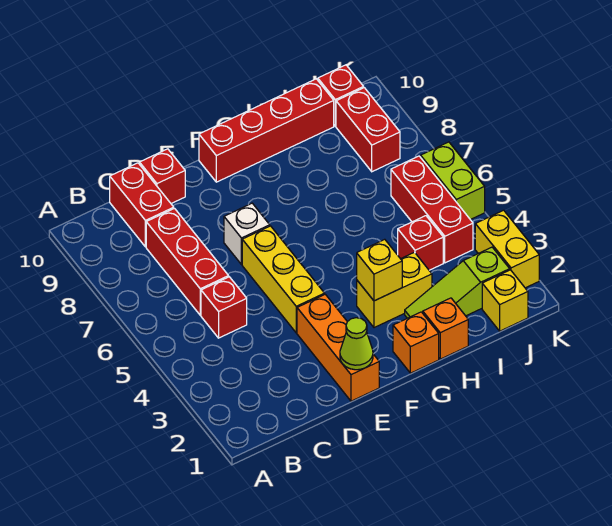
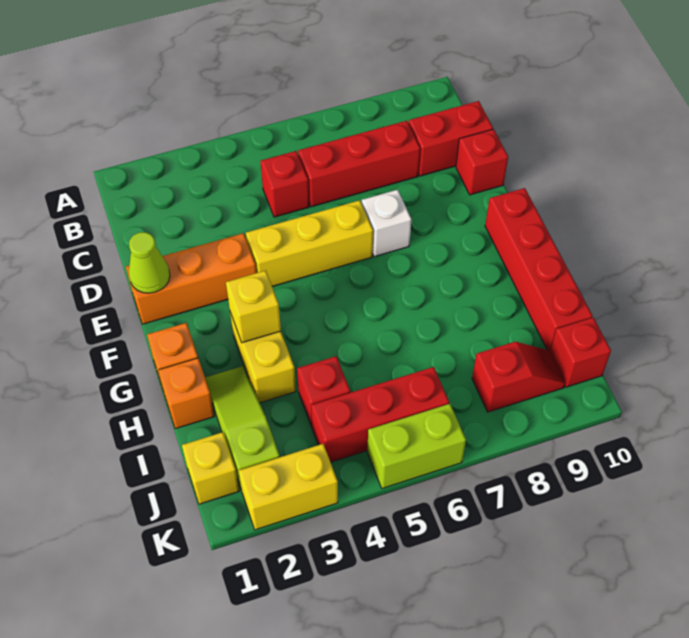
red brick J8:J9 level 1 -> red slope J8:J9 level 1 top 8

